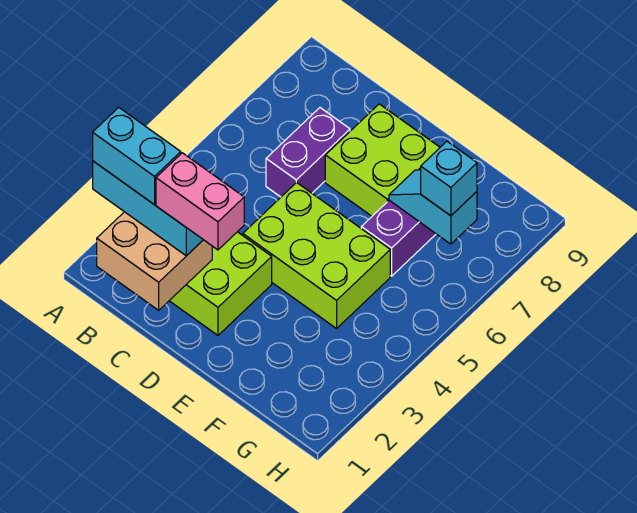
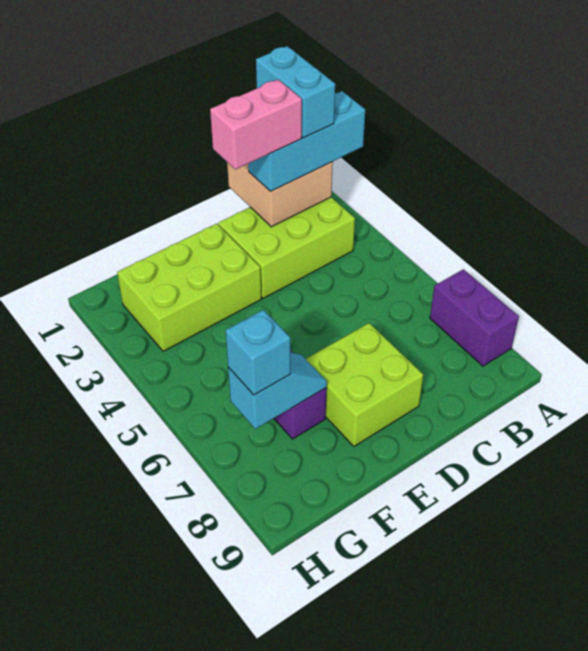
cyan brick A2:B2 level 4 -> cyan brick B1:B2 level 4
purple brick C6:C7 level 1 -> purple brick A7:A8 level 1
lime brick D4:F5 level 1 -> lime brick E2:G3 level 1

